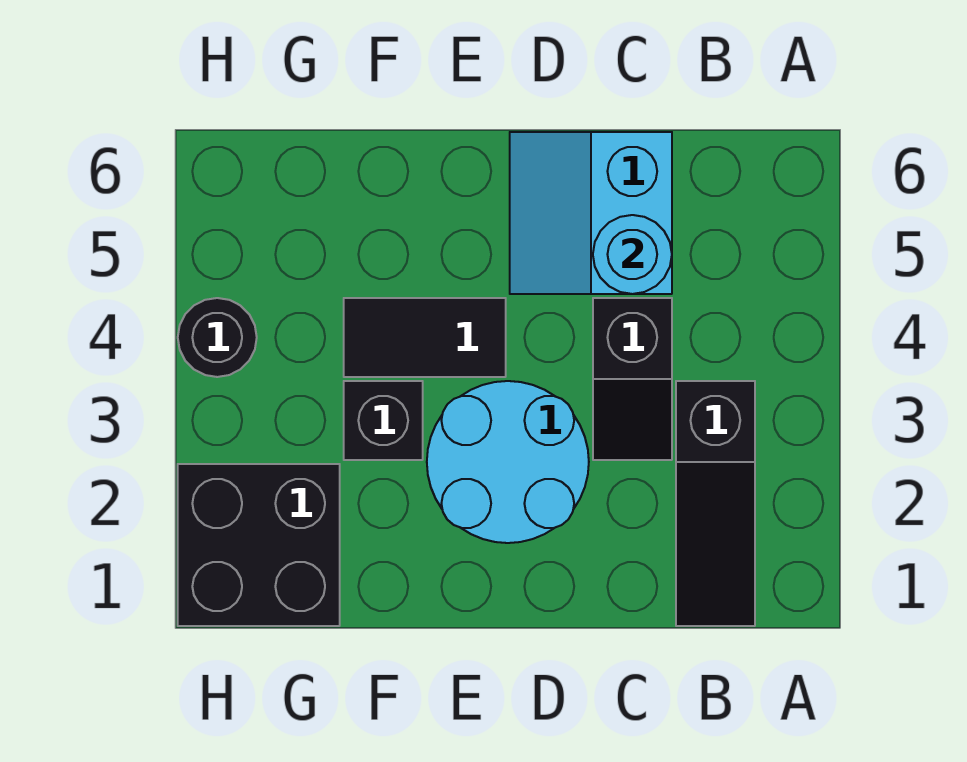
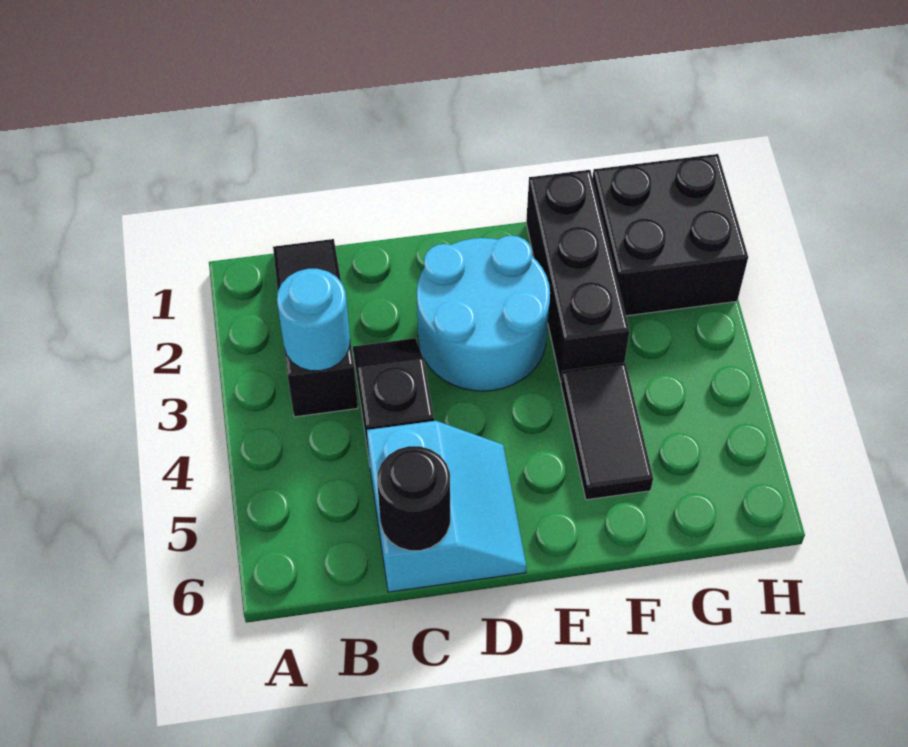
cyan round brick C5 level 2 -> cyan round brick B3 level 2
black tile E4:F4 level 1 -> black tile F4:F5 level 1
black brick F3 level 1 -> black brick F1:F3 level 1
black round brick H4 level 1 -> black round brick C6 level 2

